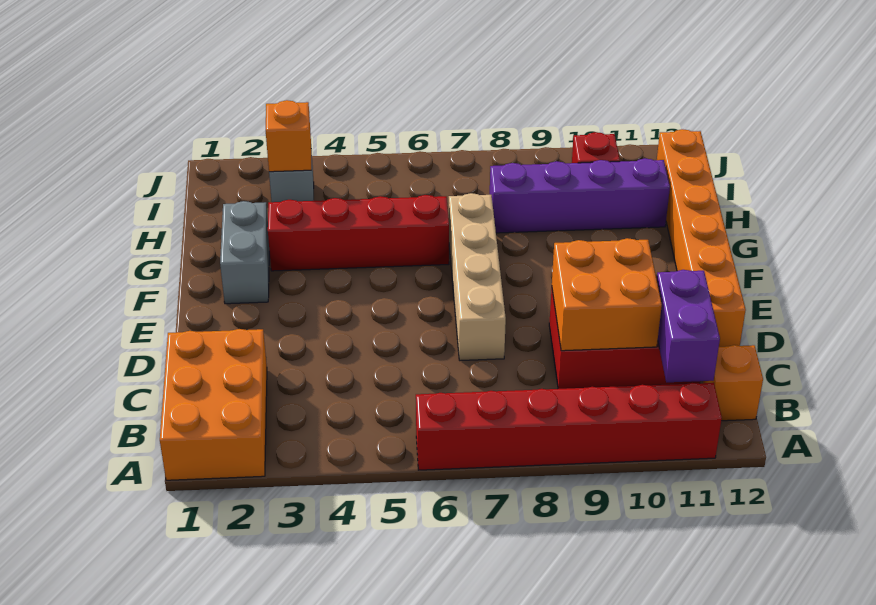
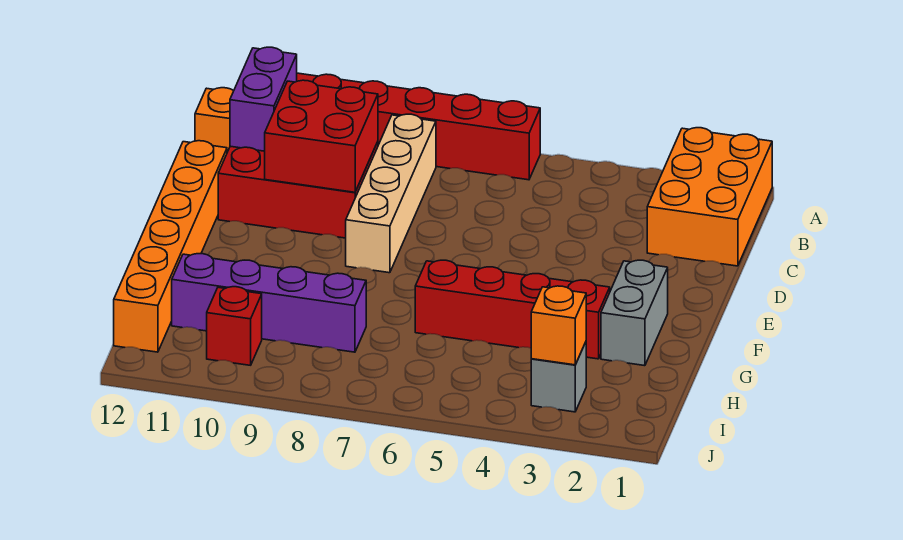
orange brick C9:D10 level 2 -> red brick C9:D10 level 2
tan brick D7:G7 level 1 -> tan brick B8:E8 level 1

